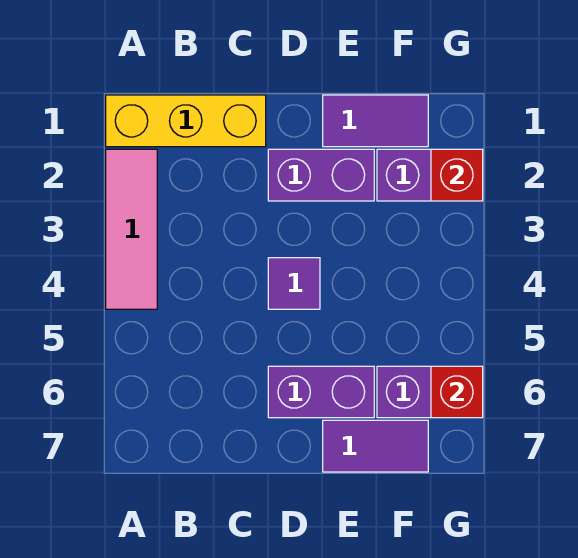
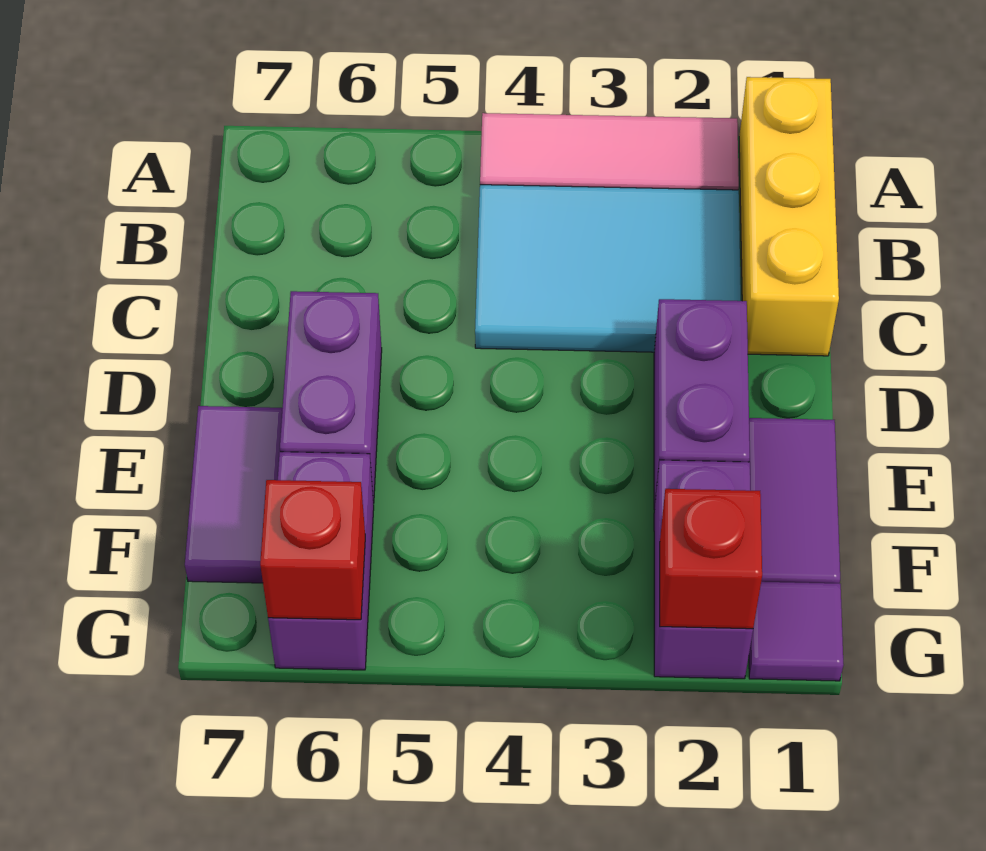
none -> cyan tile B2:C4 level 1
purple tile D4 level 1 -> purple tile G1 level 1

